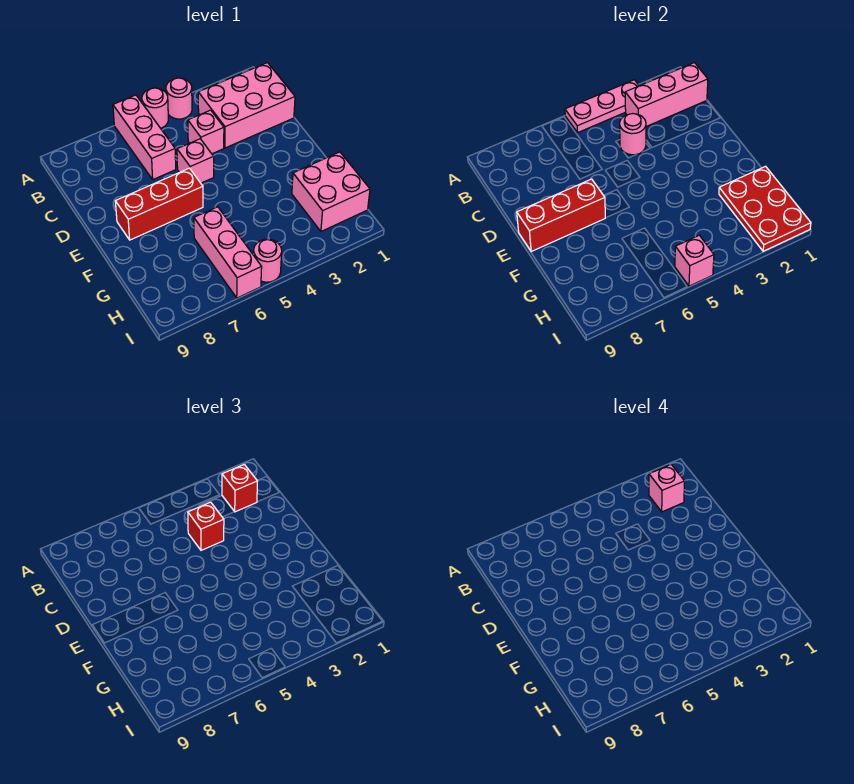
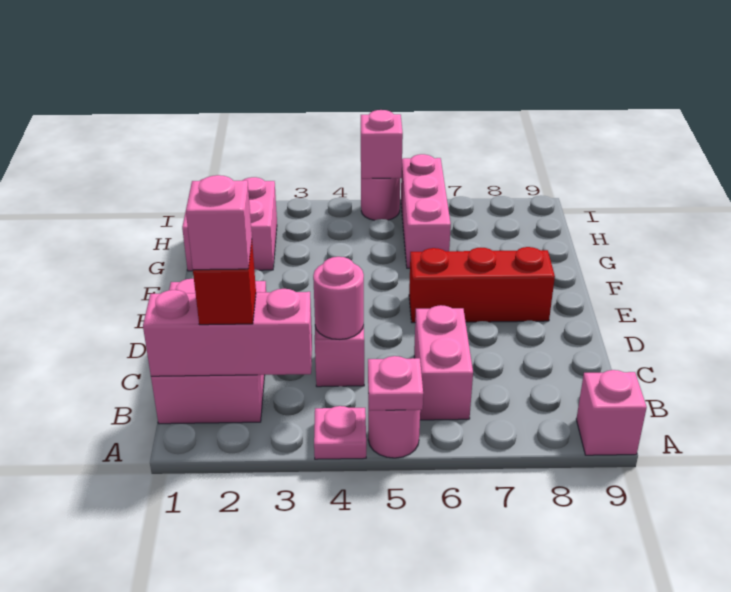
pink plate A3:A5 level 2 -> pink plate A5 level 2
pink round brick A4 level 1 -> pink plate A4 level 1
pink brick A6:C6 level 1 -> pink brick B6:C6 level 1
pink brick B1:C3 level 1 -> pink brick B1:D2 level 1
red brick C4 level 3 -> none
pink brick D5 level 1 -> pink brick A9 level 1
red brick E7:E9 level 2 -> none
red plate G1:I2 level 2 -> none

